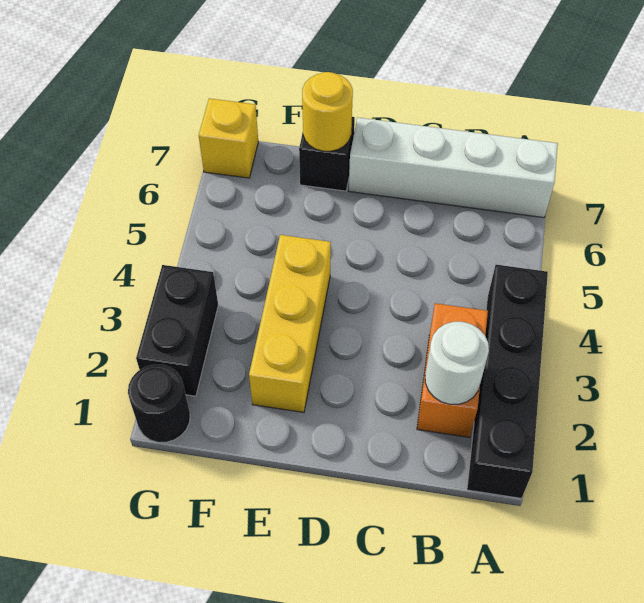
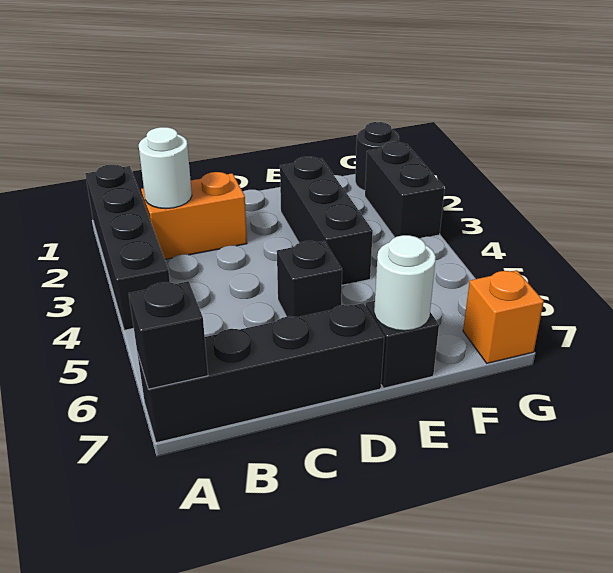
white brick A7:D7 level 1 -> black brick A7:D7 level 1
none -> black brick A7 level 2
orange brick B2:B3 level 1 -> orange brick B2:C2 level 1
none -> black brick D5 level 1
yellow brick E2:E4 level 1 -> black brick E2:E4 level 1
yellow round brick E7 level 2 -> white round brick E7 level 2
yellow brick G7 level 1 -> orange brick G7 level 1

